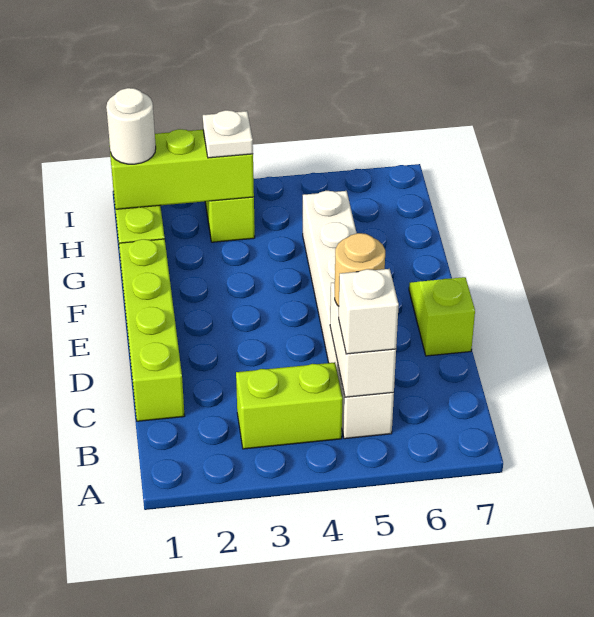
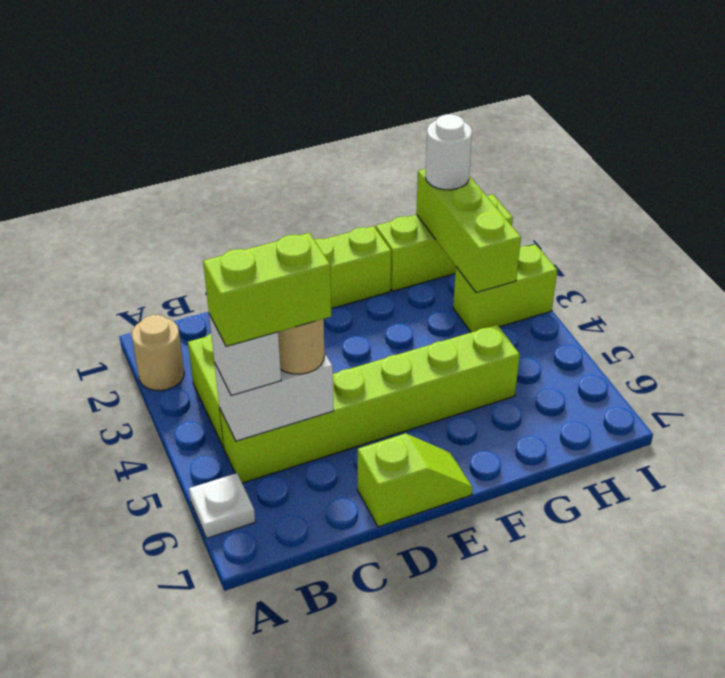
none -> tan round brick A2 level 1
white brick B5:G5 level 1 -> lime brick B5:G5 level 1
none -> lime brick B5:C5 level 4
white plate H3 level 3 -> white plate A6 level 1

